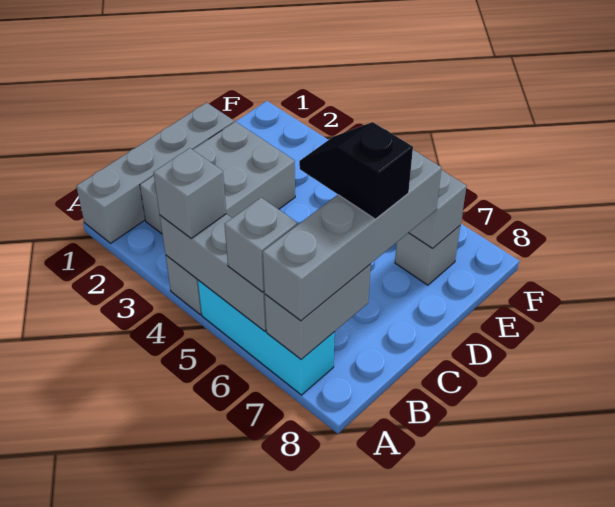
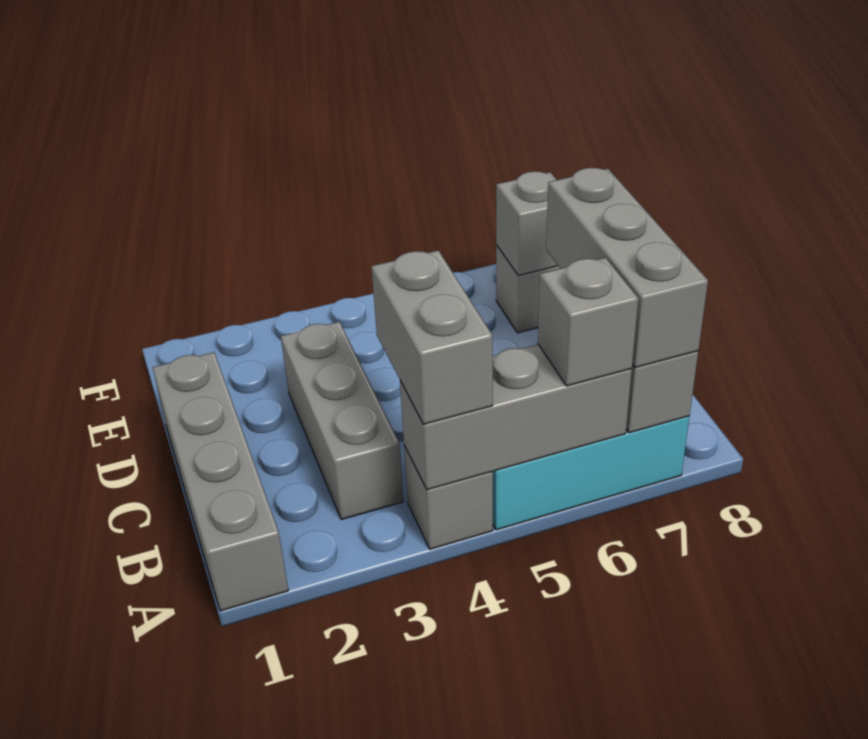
grey brick A4 level 3 -> grey brick A4:B4 level 3
grey brick A7:D7 level 3 -> grey brick A7:C7 level 3
grey brick B2:D3 level 1 -> grey brick B3:D3 level 1
black slope C6:C7 level 4 top 7 -> none

